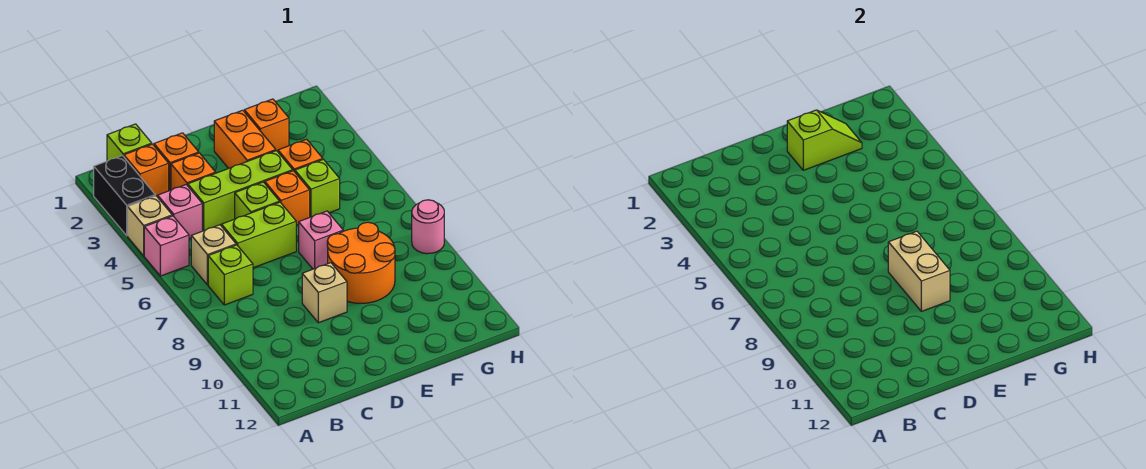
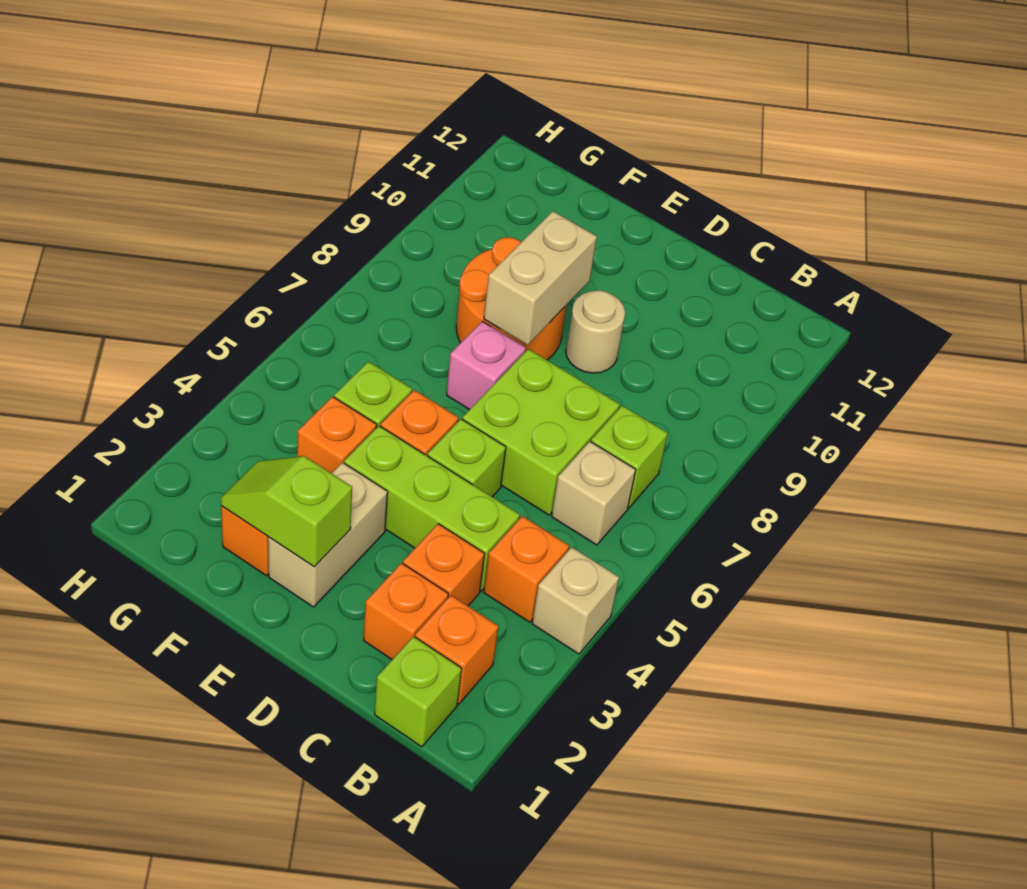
black brick A2:A3 level 1 -> none
pink brick A5 level 1 -> none
pink brick B4 level 1 -> orange brick B4 level 1
lime brick C6:D6 level 1 -> lime brick C6:D7 level 1
tan brick D9 level 1 -> tan round brick D9 level 1
orange brick E2:E3 level 1 -> tan brick E2:E3 level 1
pink round brick H8 level 1 -> none

